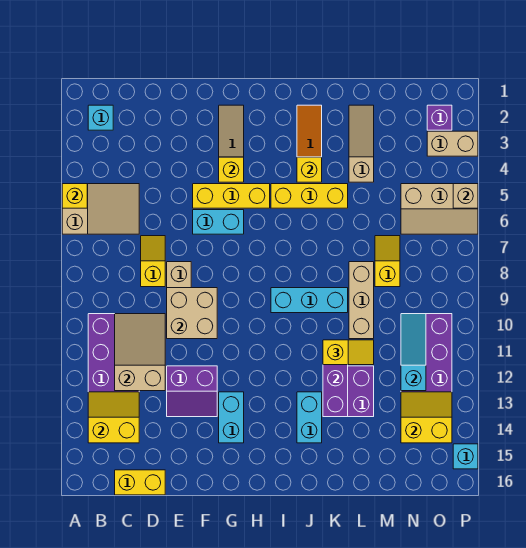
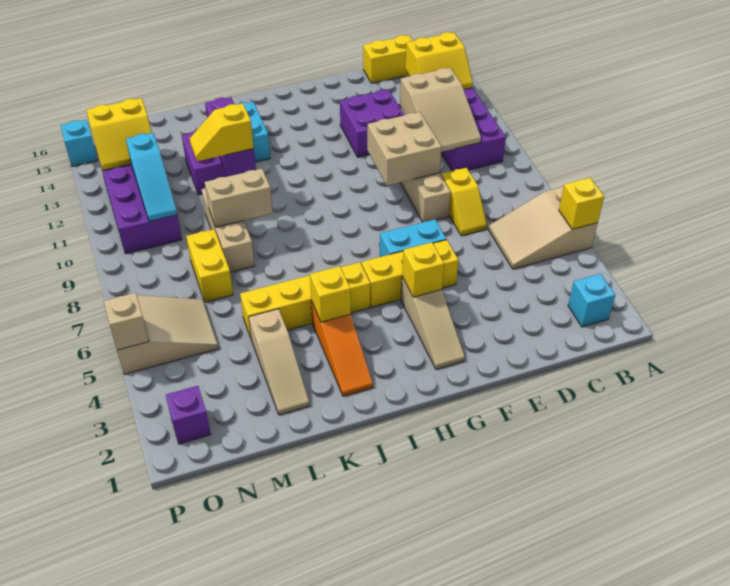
purple slope E12:F13 level 1 top 12 -> purple brick E12:F13 level 1
cyan brick G13:G14 level 1 -> none
yellow brick I5:K5 level 1 -> yellow brick I5:L5 level 1
cyan brick I9:K9 level 1 -> none
yellow slope M7:M8 level 1 top 8 -> yellow brick M7:M8 level 1
tan slope N5:P6 level 1 top 5 -> tan slope N5:P6 level 1 top P
tan brick O3:P3 level 1 -> tan brick K9:L9 level 2

